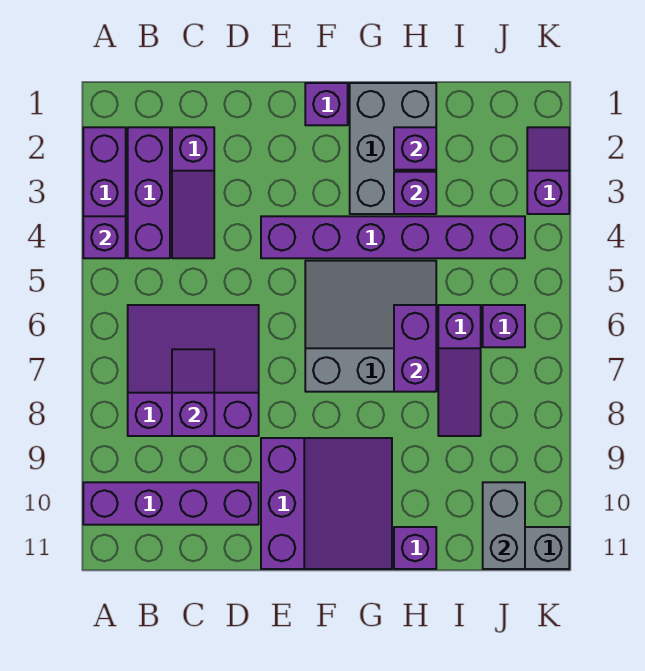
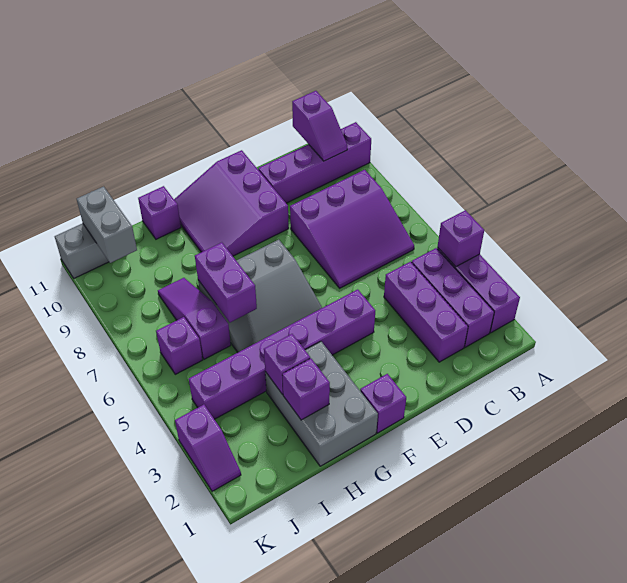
purple slope C2:C4 level 1 top 2 -> purple brick C2:C4 level 1
purple slope C7:C8 level 2 top 8 -> purple slope B10:B11 level 2 top 11

